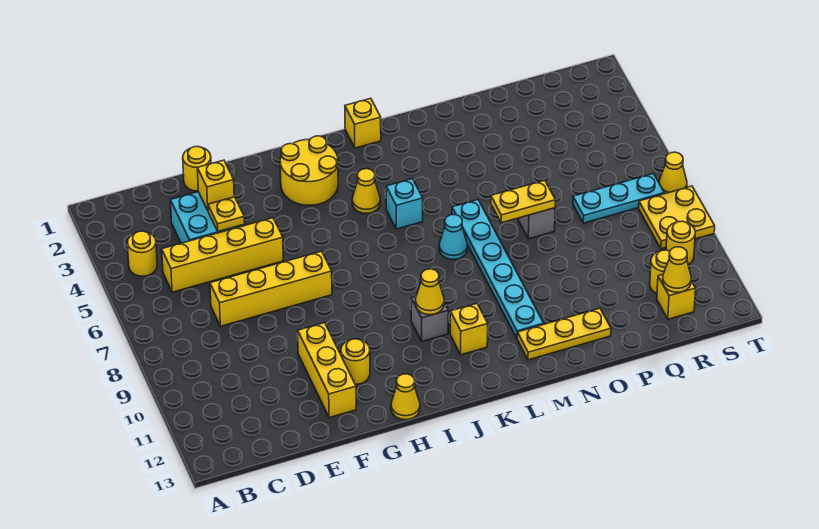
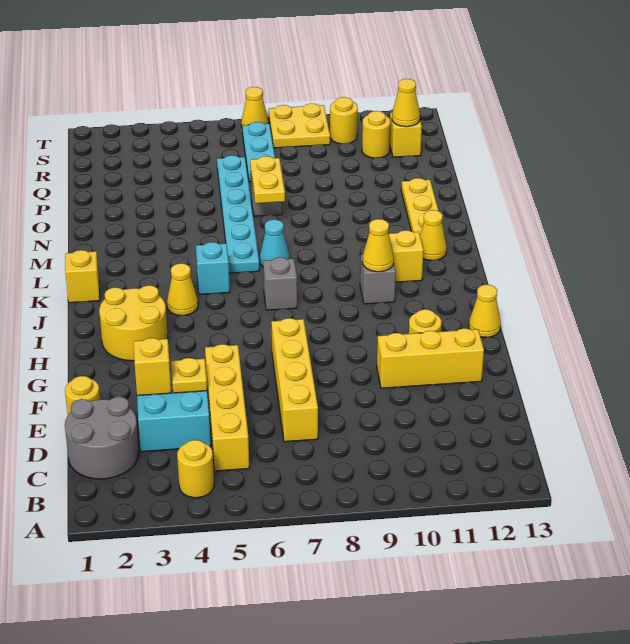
none -> grey round brick C1:D2 level 1
none -> grey brick J7 level 1
none -> yellow cone L12 level 1
cyan plate M6:M11 level 1 -> cyan plate L6:Q6 level 1

